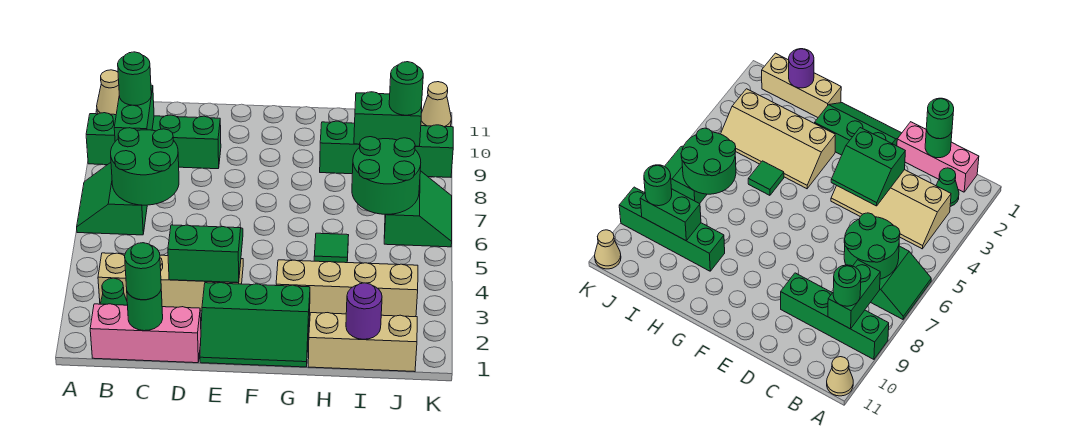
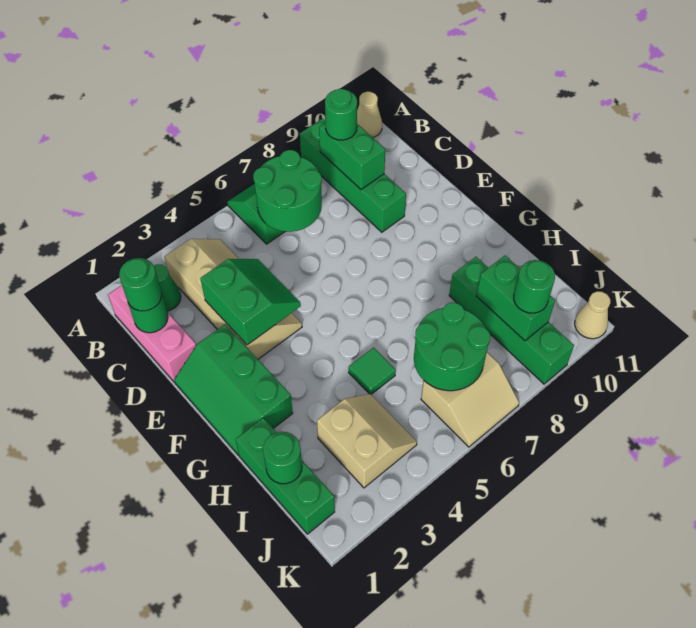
green brick B8:B9 level 2 -> green brick B9:C9 level 2
tan slope G3:J4 level 1 top 3 -> tan slope I3:J4 level 1 top 3
tan brick H1:J1 level 1 -> green brick H1:J1 level 1
purple round brick I1 level 2 -> green round brick I1 level 2
green slope J6:K7 level 1 top J -> tan slope J6:K7 level 1 top J

